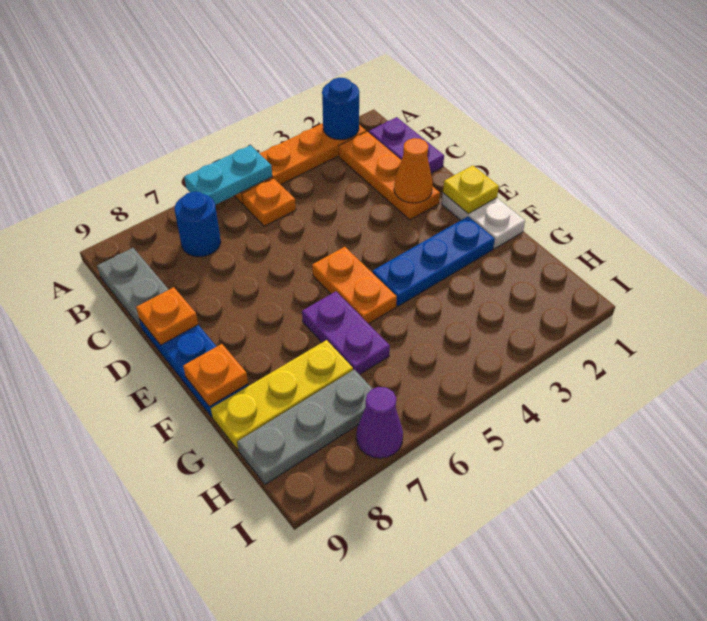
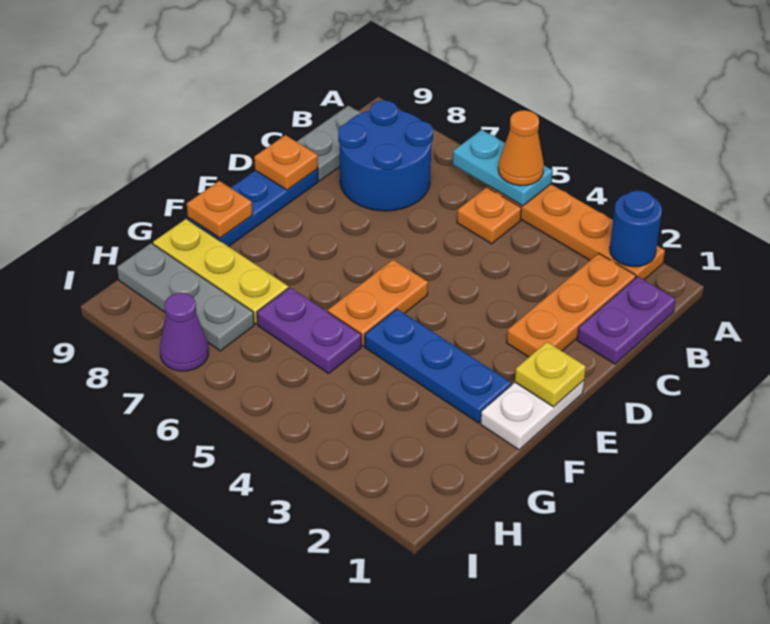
blue round brick B7 level 1 -> blue round brick B7:C8 level 1
orange cone D2 level 2 -> orange cone A5 level 3
purple plate F6:G6 level 1 -> purple plate G5:G6 level 1

